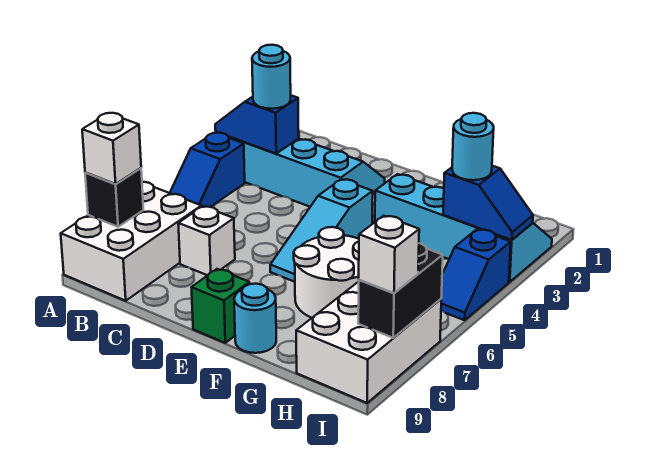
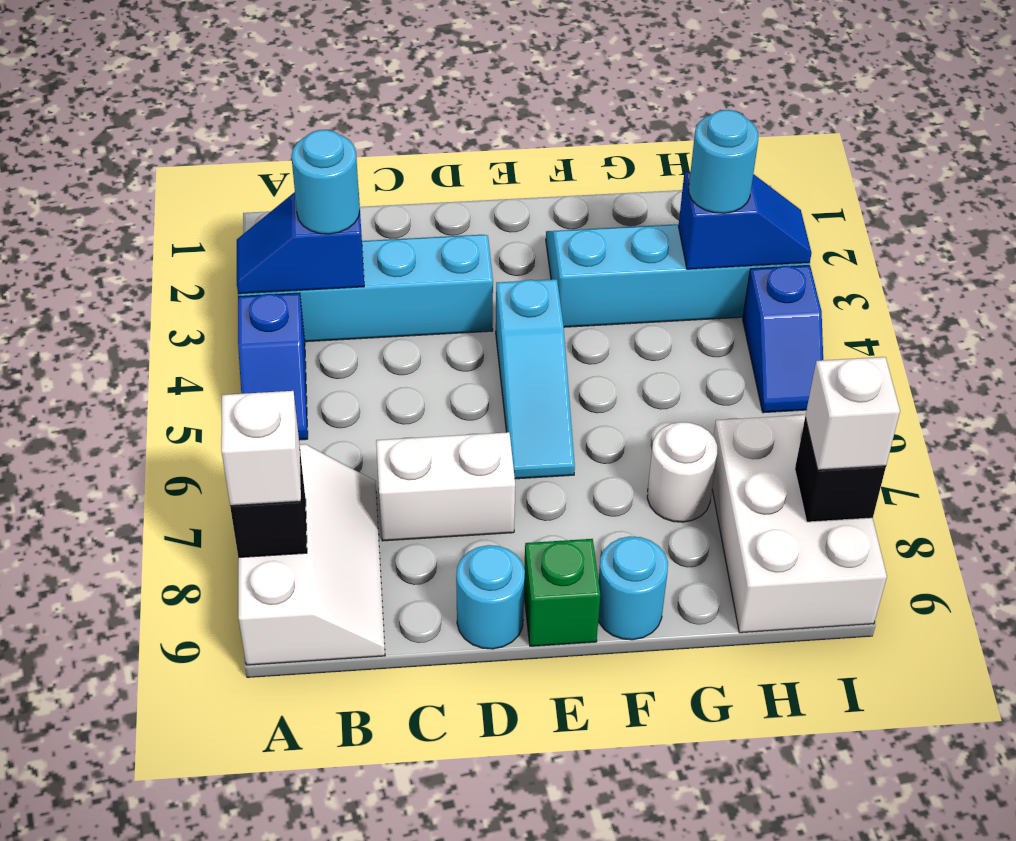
white brick A7:B9 level 1 -> white slope A7:B9 level 1 top A
white brick C7 level 1 -> white brick C7:D7 level 1
none -> cyan round brick D9 level 1
white round brick F6:G7 level 1 -> white round brick G7 level 1
black brick I7:I8 level 2 -> black brick I8 level 2

